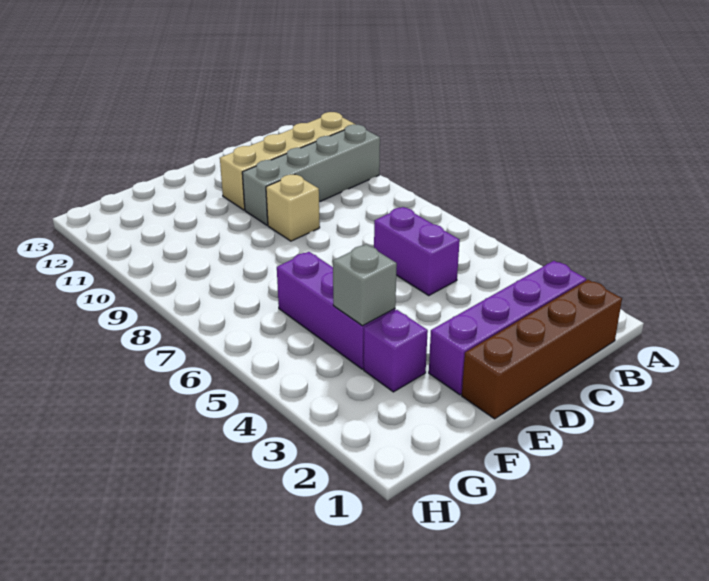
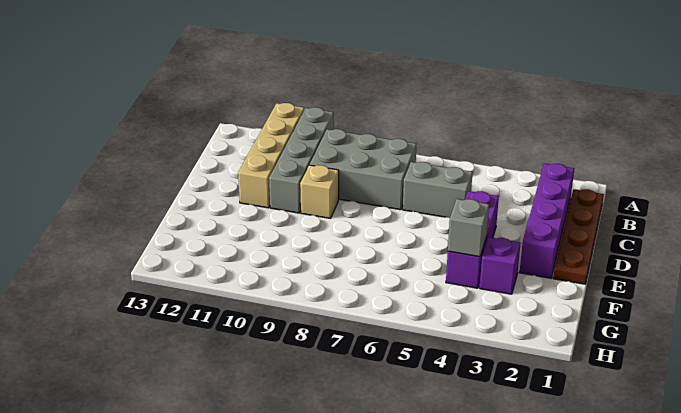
brown brick B1:E1 level 1 -> brown plate B1:E1 level 1
none -> grey brick B7:C9 level 1
purple brick C5:C6 level 1 -> grey brick C5:C6 level 1
purple brick F4:F6 level 1 -> purple brick D4:F4 level 1

